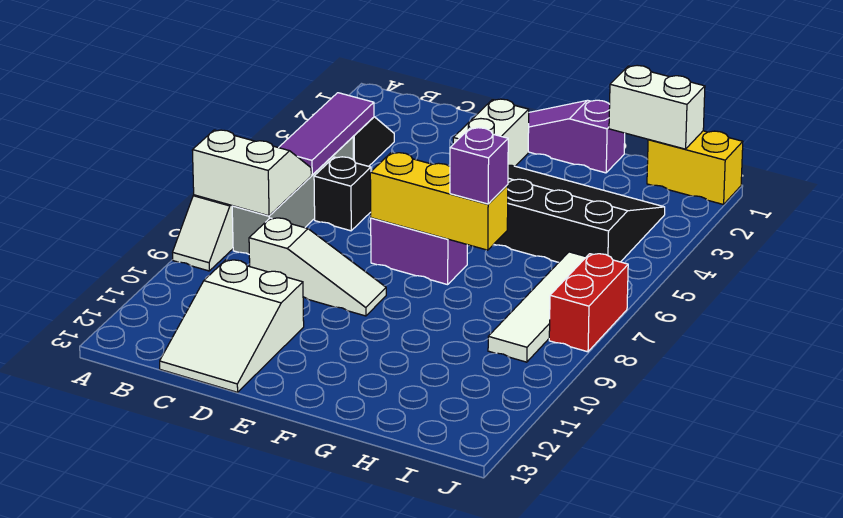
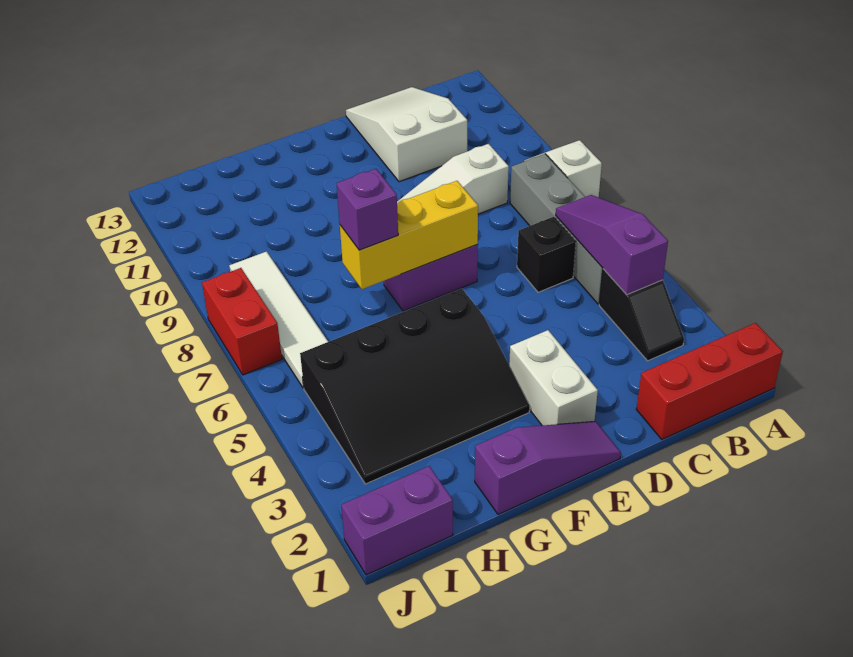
none -> red brick A1:C1 level 1
white slope A7:B8 level 2 top 8 -> none
purple tile B4:B6 level 2 -> purple slope B4:B6 level 2 top 4
white brick H1:I1 level 2 -> none
yellow brick I1:J1 level 1 -> purple brick I1:J1 level 1

